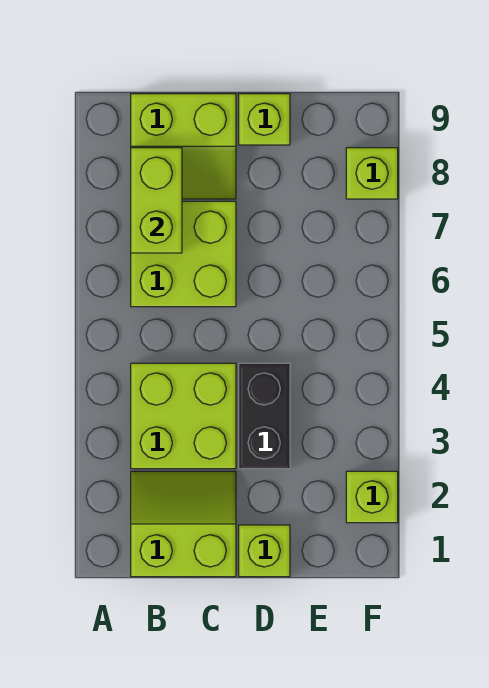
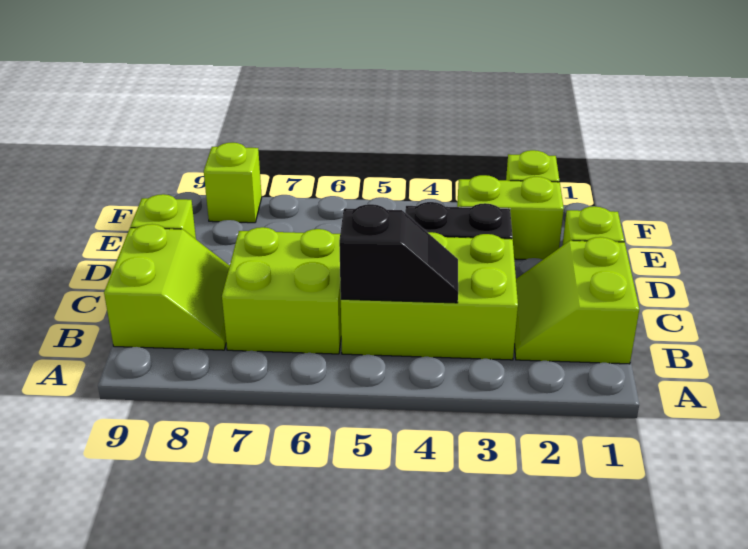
lime brick B3:C4 level 1 -> lime brick B3:C5 level 1
none -> black slope B4:B5 level 2 top 5
lime brick B7:B8 level 2 -> lime brick E2:E3 level 1

